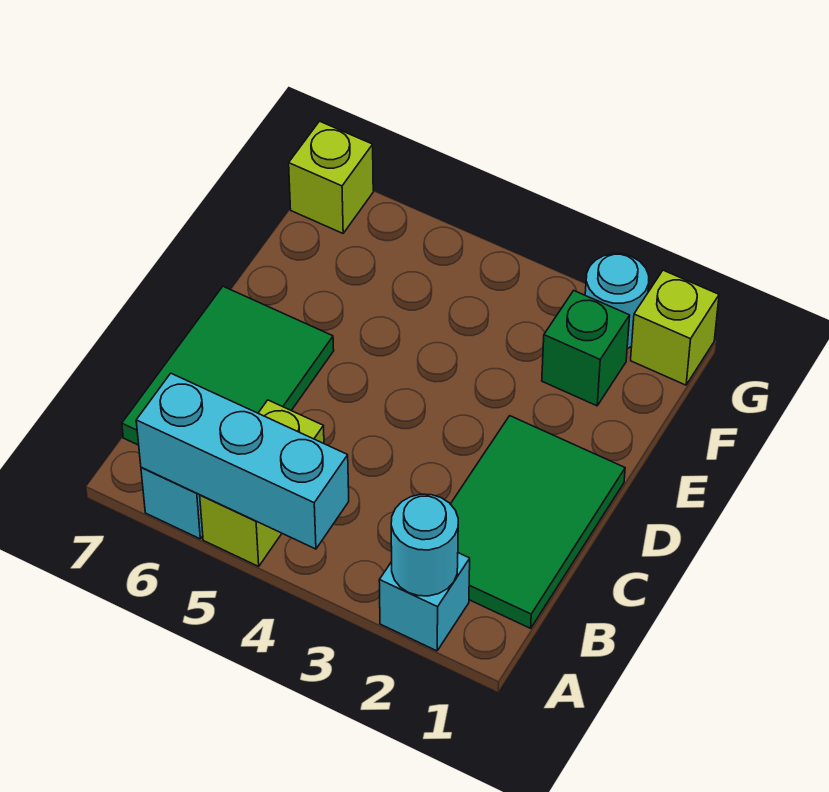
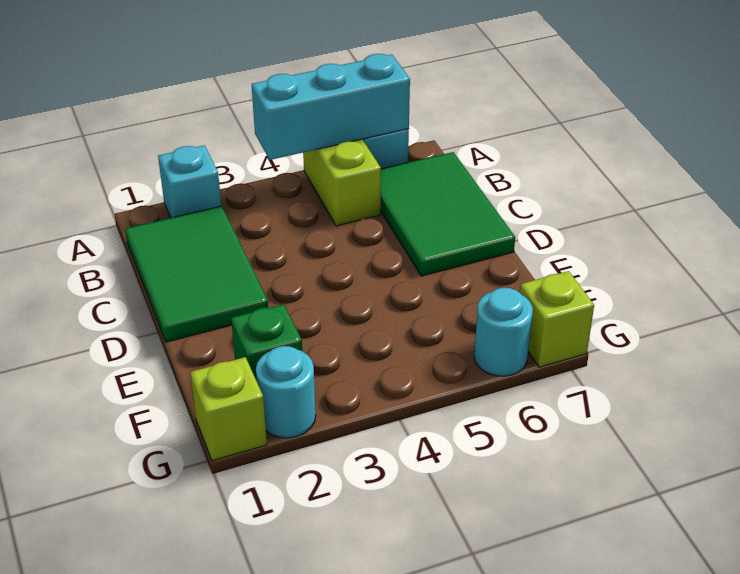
cyan round brick A2 level 2 -> cyan round brick G6 level 1

